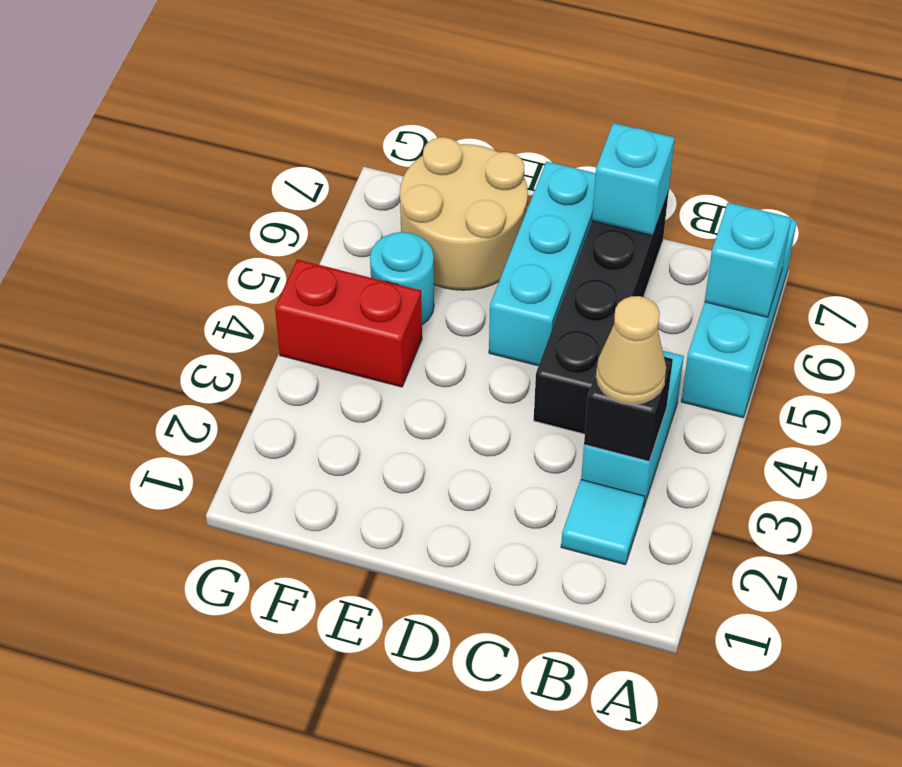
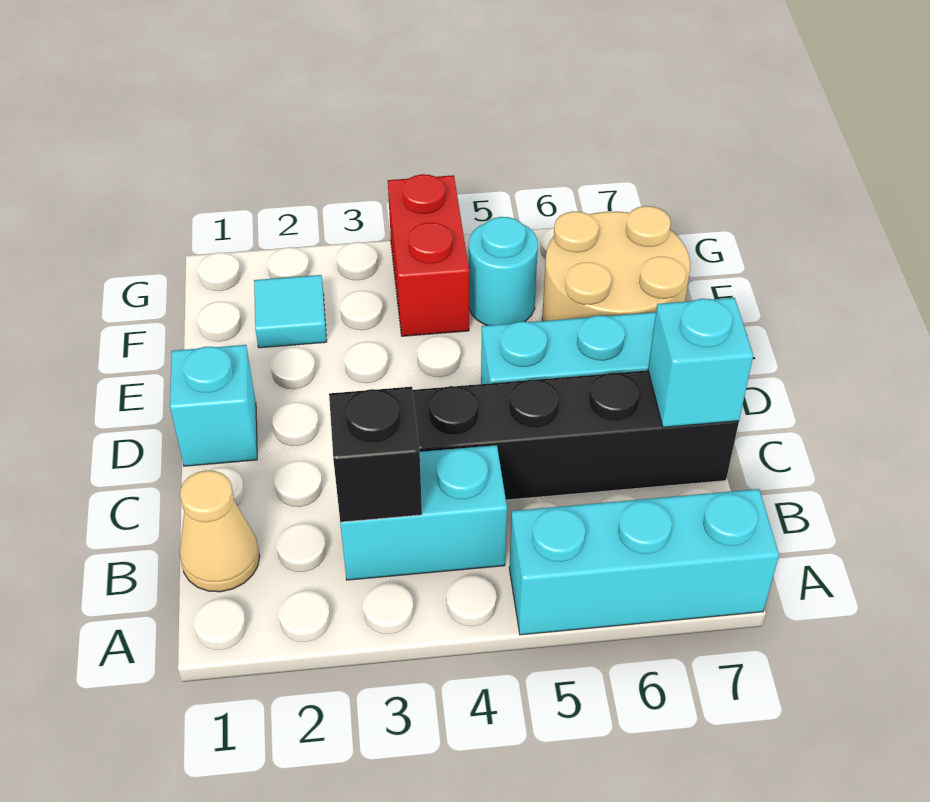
cyan brick A6 level 2 -> cyan brick D1 level 1
cyan tile B2 level 1 -> cyan tile F2 level 1
tan cone B3 level 3 -> tan cone B1 level 1

